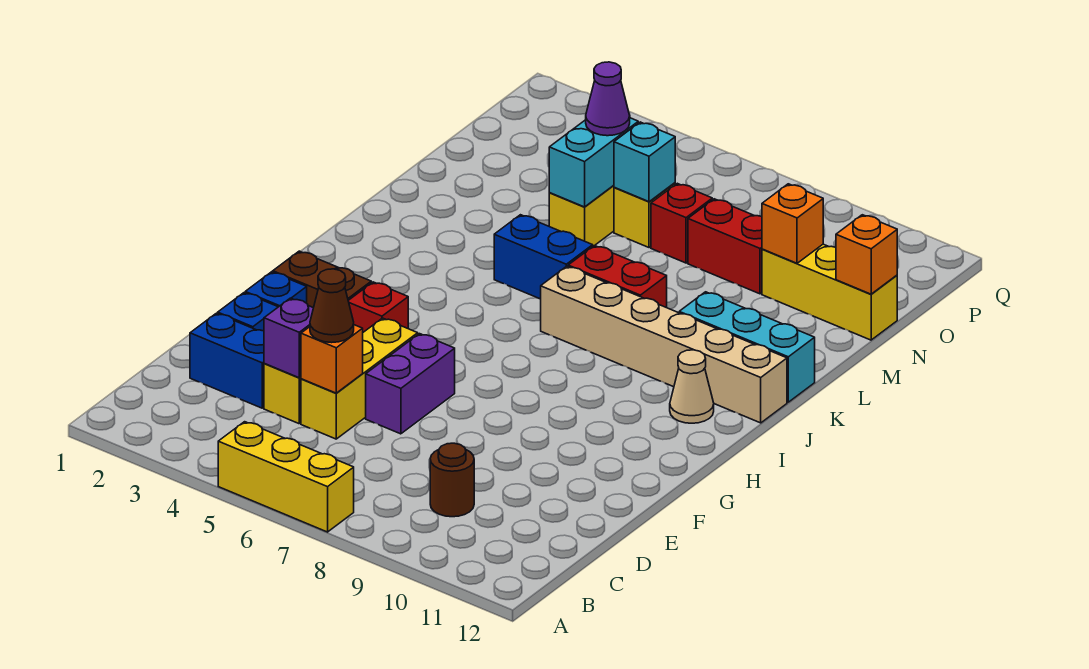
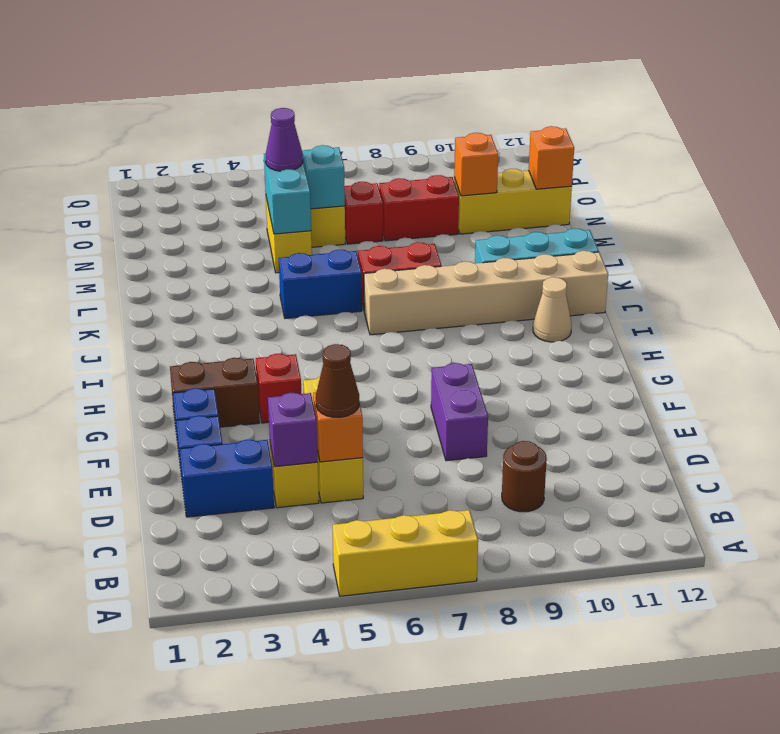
purple brick E6:F6 level 1 -> purple brick E8:F8 level 1

